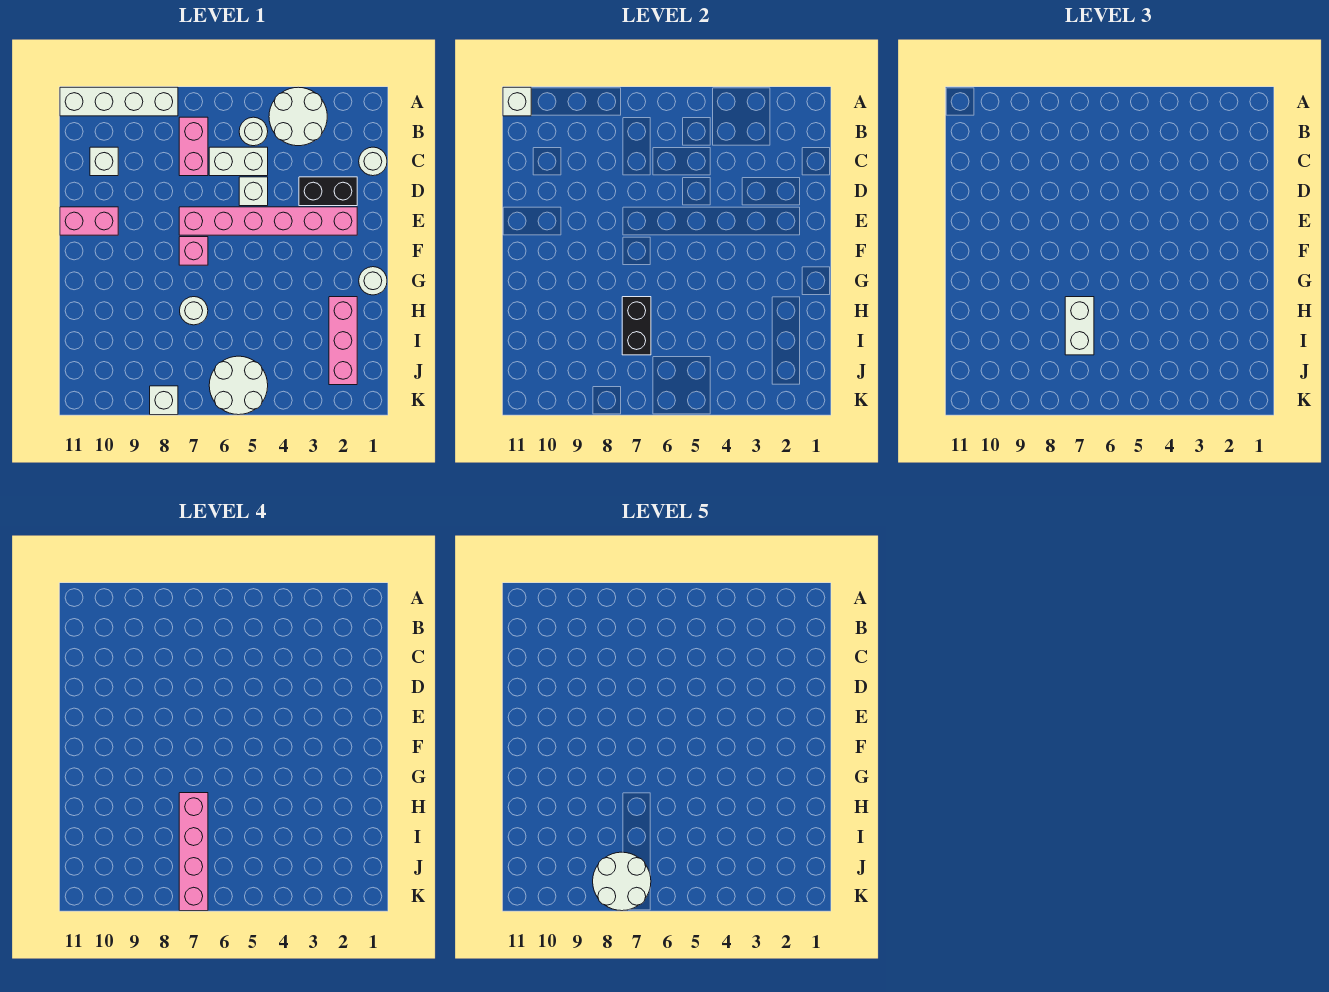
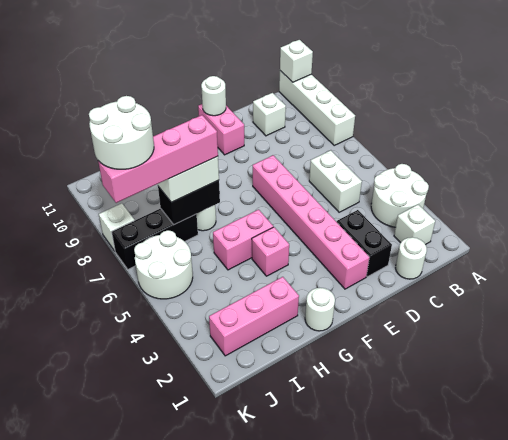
white round brick B5 level 1 -> white round brick E11 level 2
pink brick B7:C7 level 1 -> pink brick G5:H5 level 1
white brick D5 level 1 -> white brick B2 level 1
pink brick F7 level 1 -> pink brick G4 level 1
none -> black brick I7:K7 level 1

